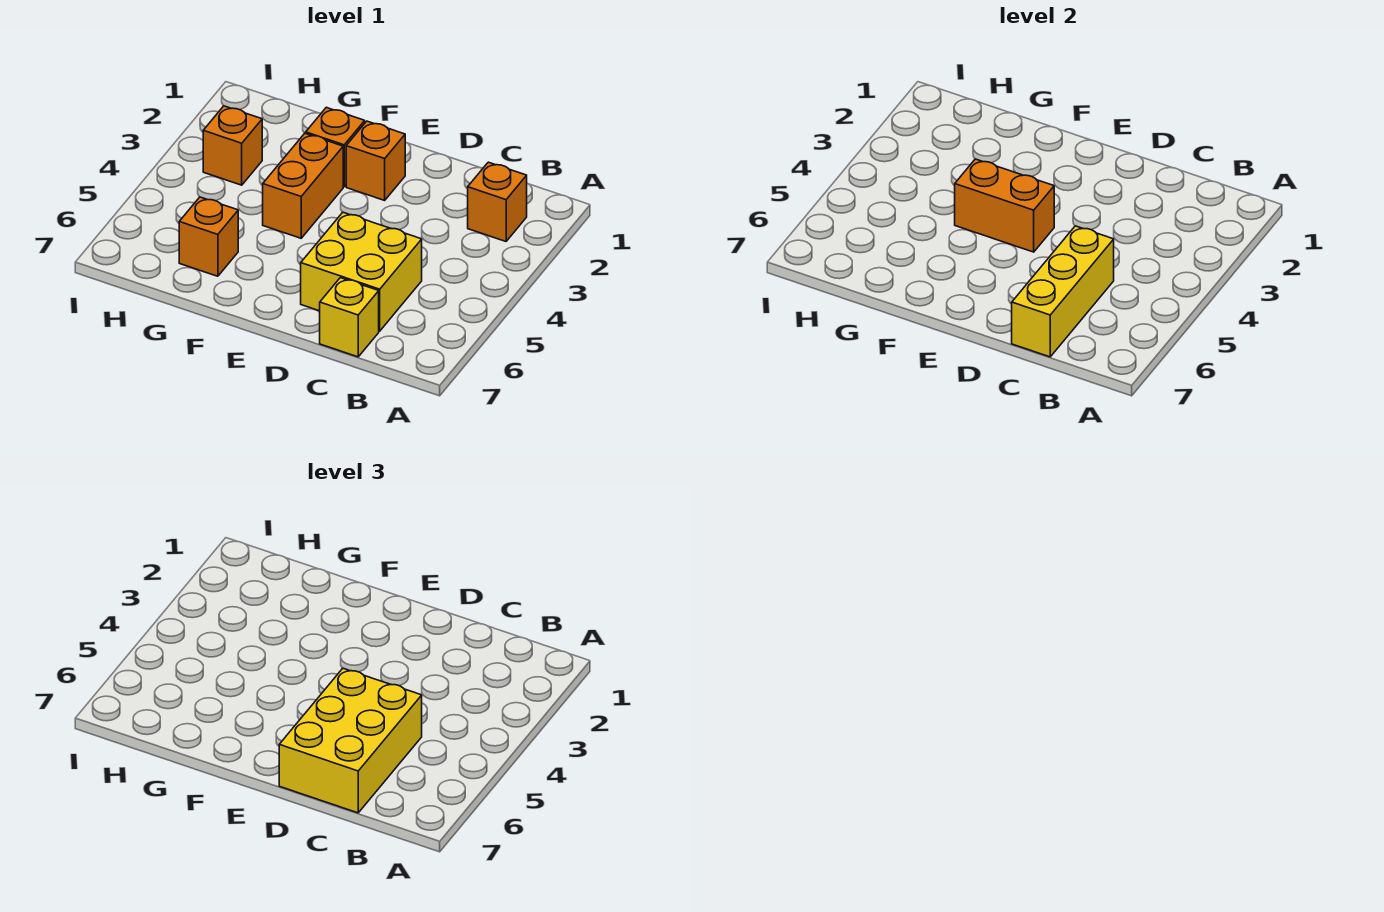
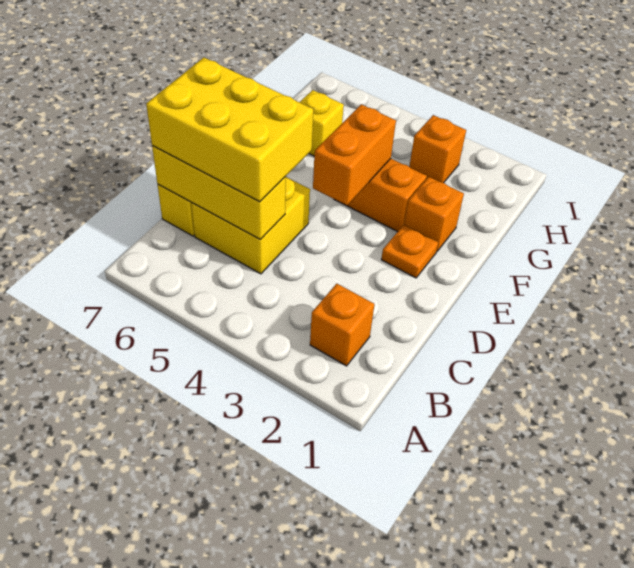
orange brick E2 level 1 -> orange plate E2 level 1
orange brick G6 level 1 -> yellow brick G6 level 1

